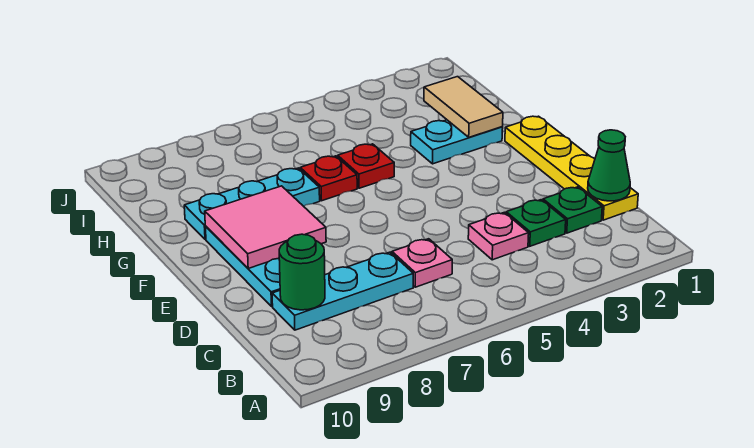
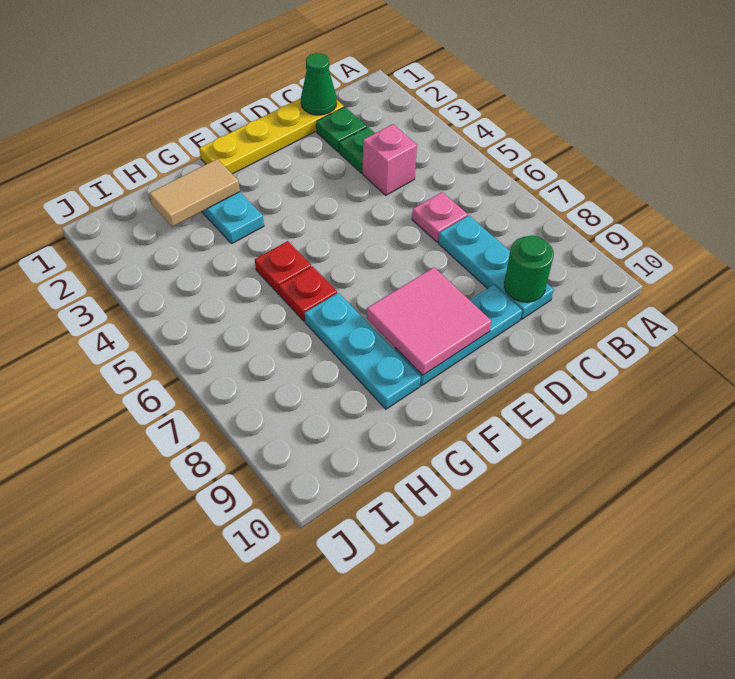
pink plate C4 level 1 -> pink brick C4 level 1

